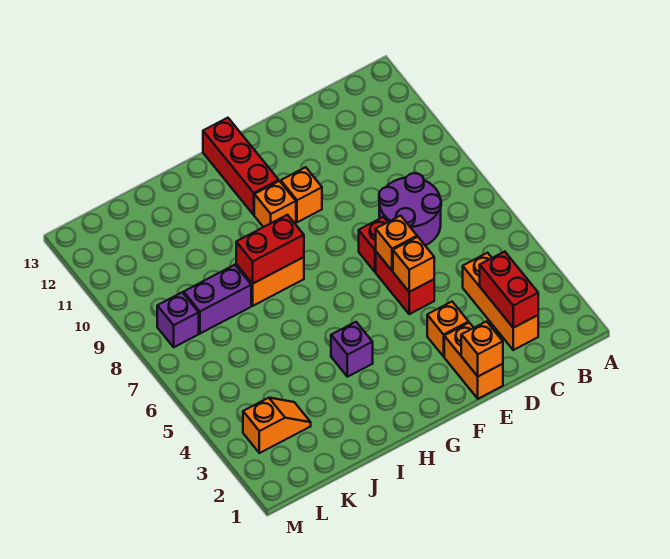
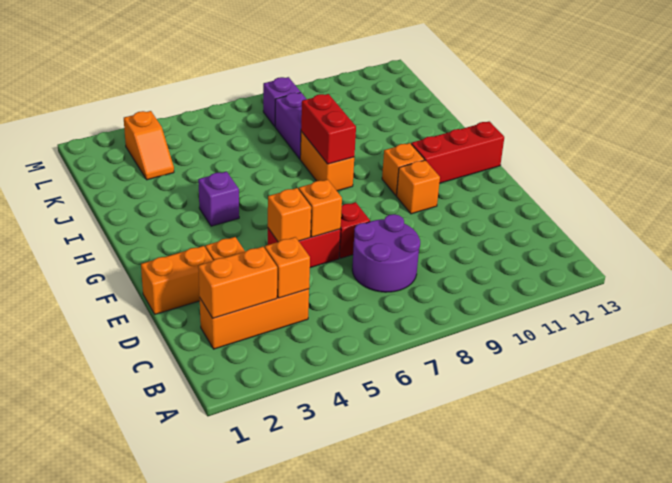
red brick C2:C3 level 2 -> orange brick C2:C3 level 2
orange brick E1 level 2 -> orange brick C4 level 2

